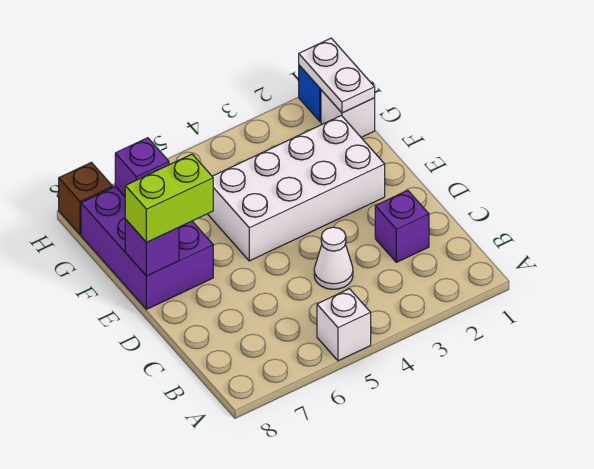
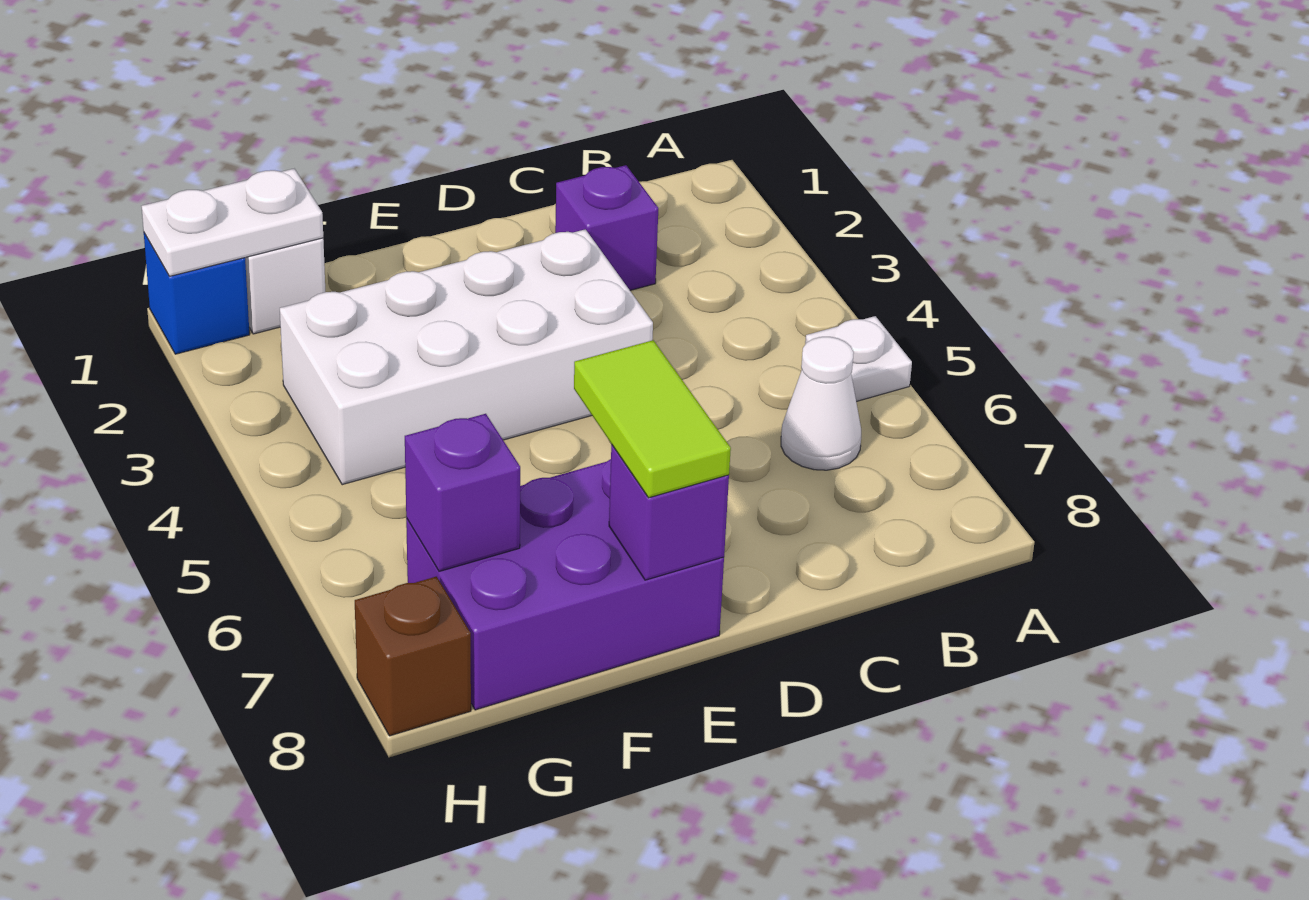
white brick A5 level 1 -> white plate A5 level 1
white cone C4 level 1 -> white cone B6 level 1
white brick E2:F5 level 1 -> white brick D3:G4 level 1
lime brick E7:E8 level 3 -> lime tile E7:E8 level 3

